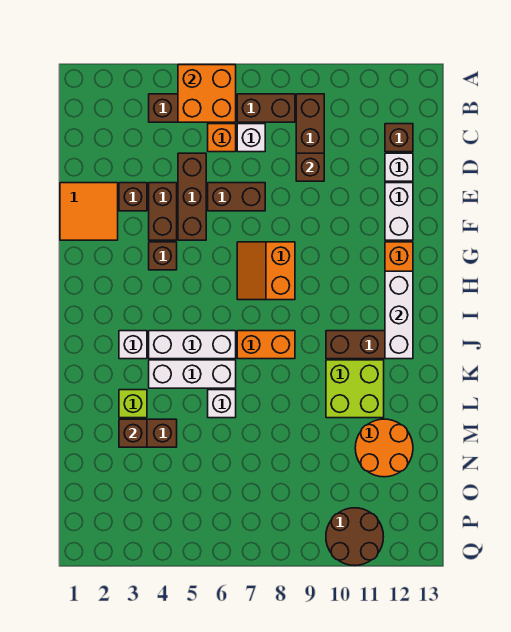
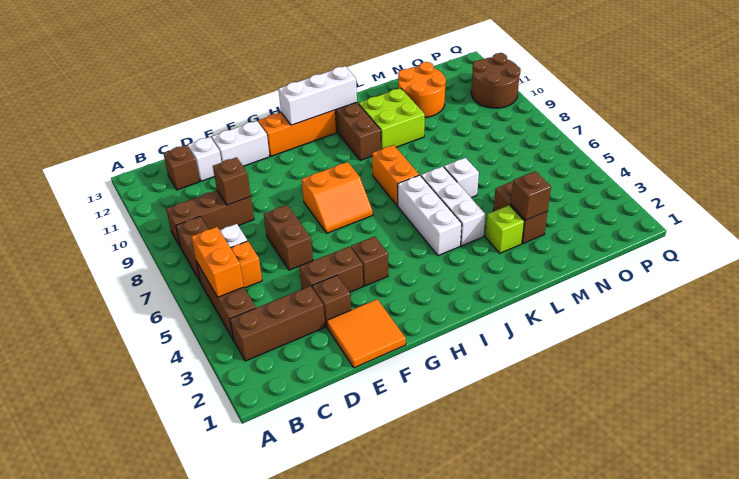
orange brick A5:B6 level 2 -> orange brick B5:B6 level 2
brown brick D5:F5 level 1 -> brown brick B3:D3 level 1
white brick J3 level 1 -> none

